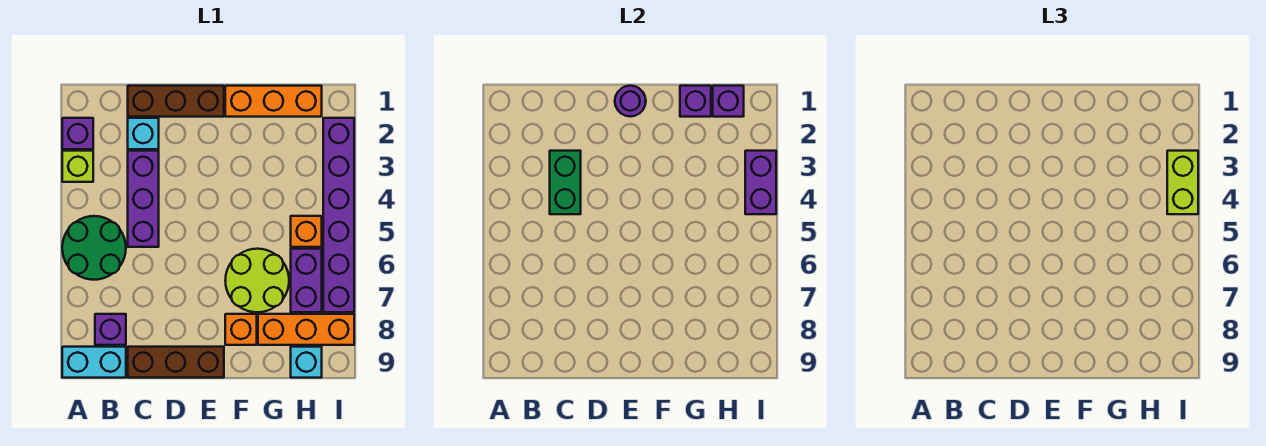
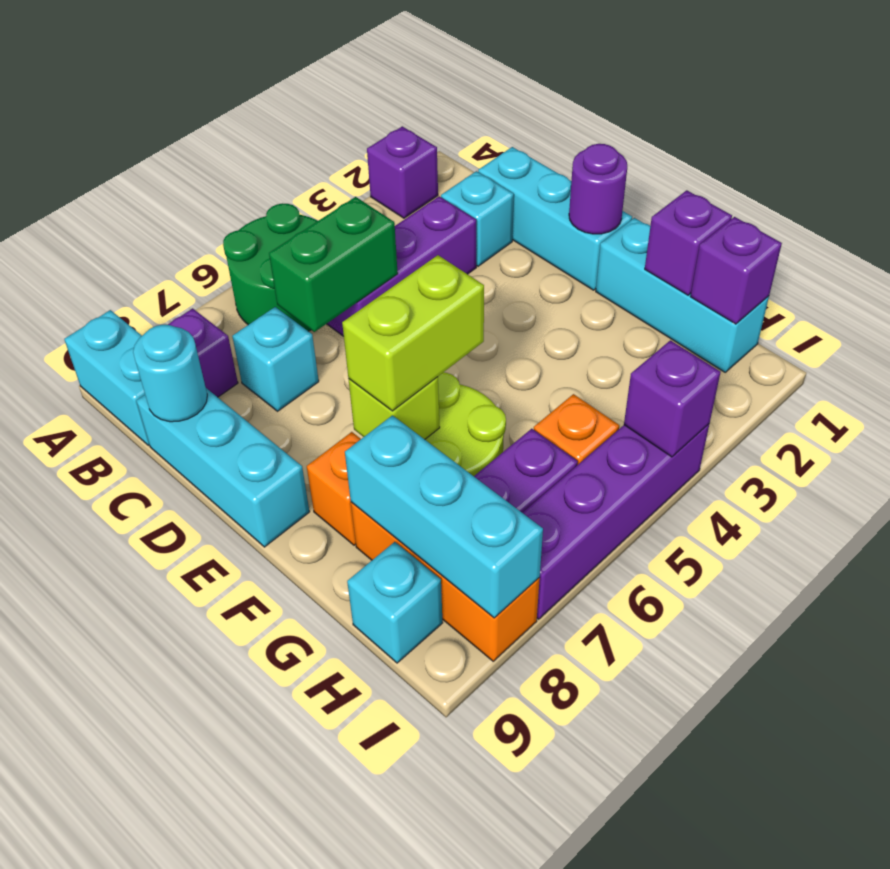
lime brick A3 level 1 -> lime brick F7 level 2
brown brick C1:E1 level 1 -> cyan brick C1:E1 level 1
green brick C3:C4 level 2 -> green brick C5:C6 level 2
none -> cyan brick C7 level 1
brown brick C9:E9 level 1 -> cyan brick C9:E9 level 1
none -> cyan round brick C9 level 2
orange brick F1:H1 level 1 -> cyan brick F1:H1 level 1
none -> cyan brick G8:I8 level 2
purple brick I2:I7 level 1 -> purple brick I4:I7 level 1
purple brick I3:I4 level 2 -> purple brick I4 level 2
lime brick I3:I4 level 3 -> lime brick F6:F7 level 3

